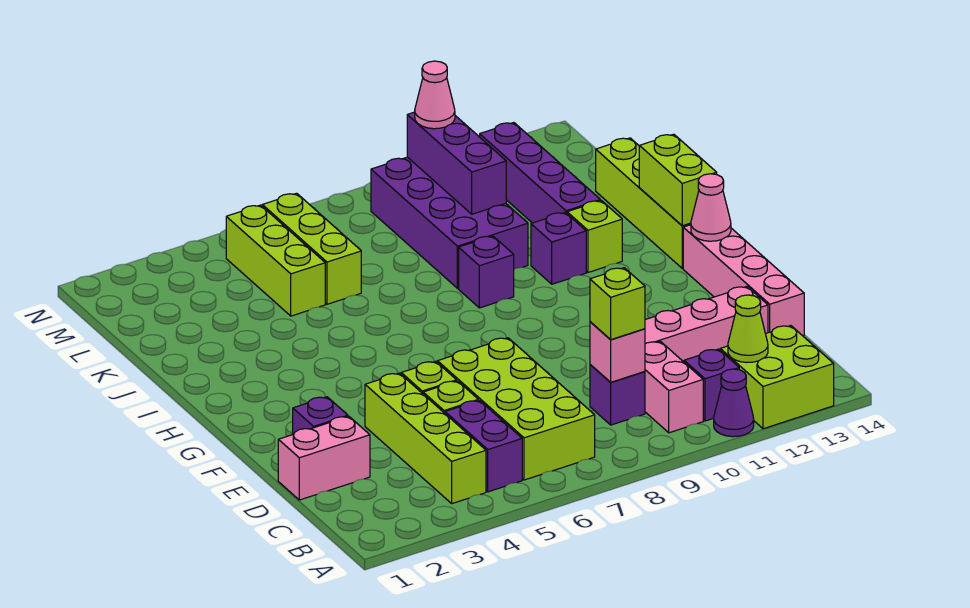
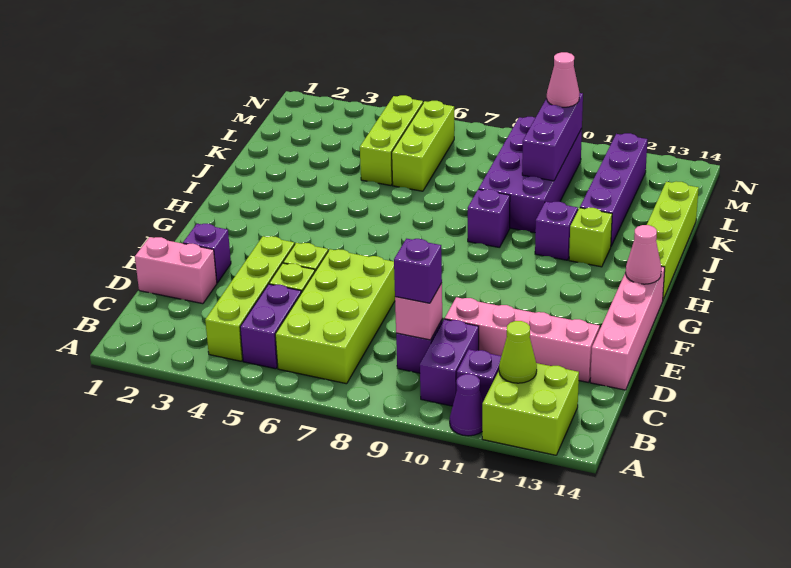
pink brick B10:C10 level 1 -> purple brick B10:C10 level 1
lime brick C9 level 3 -> purple brick C9 level 3
lime brick H14:I14 level 2 -> none

